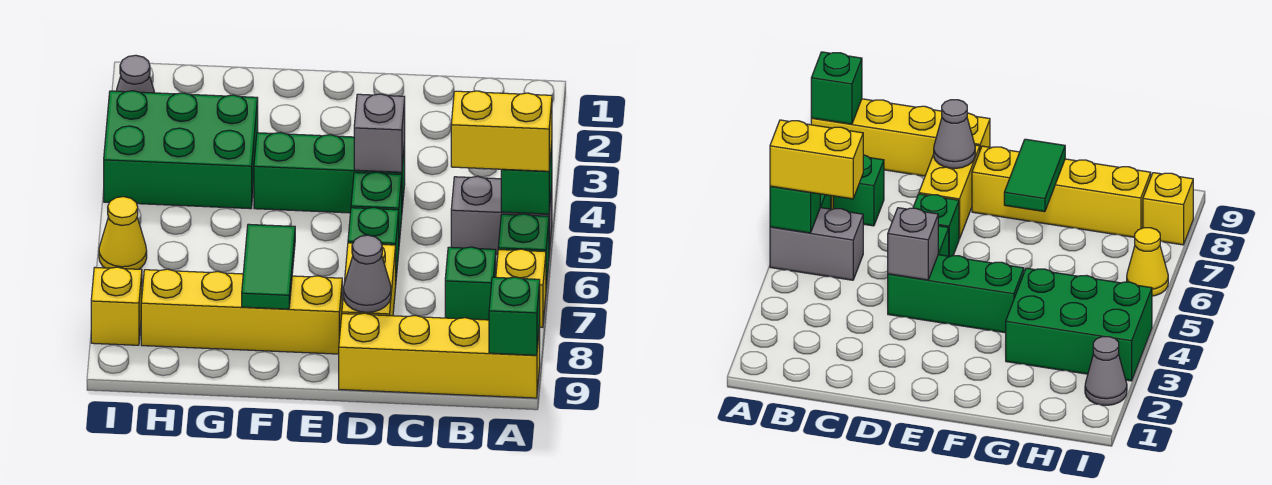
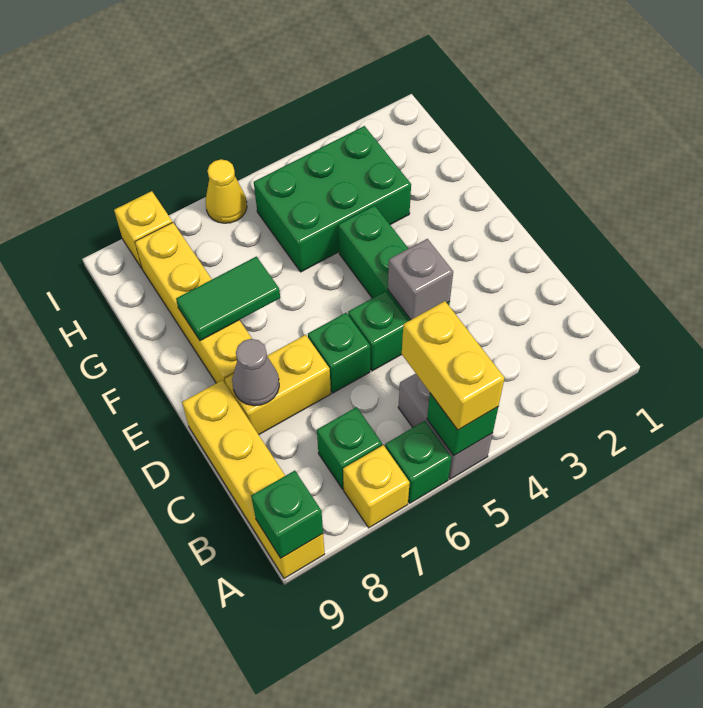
green brick G3:I4 level 1 -> green brick G3:H5 level 1
grey cone I2 level 1 -> none

